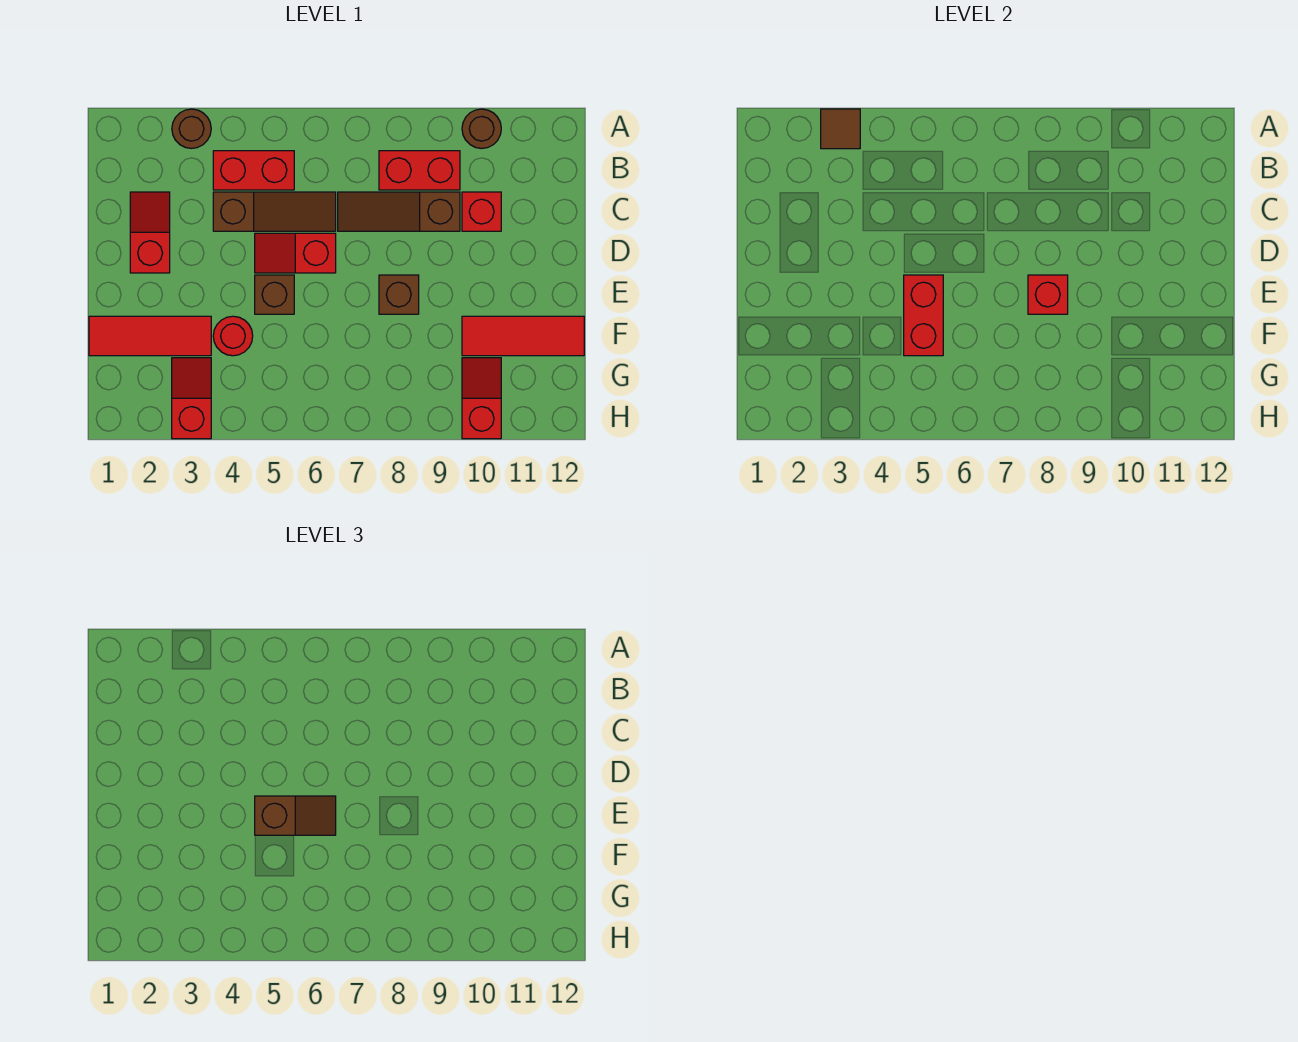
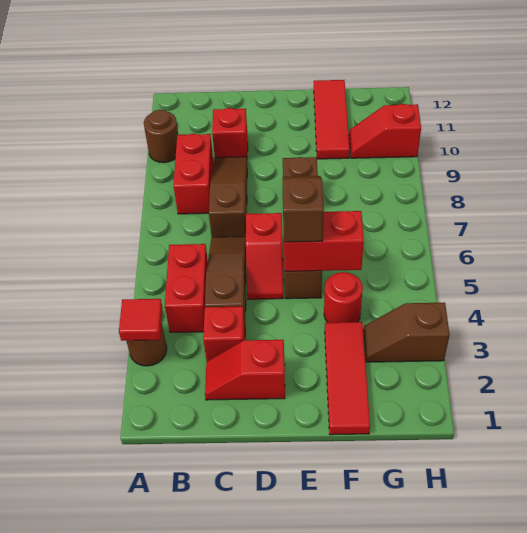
brown tile A3 level 2 -> red tile A3 level 2
brown slope C7:C9 level 1 top 9 -> brown slope C7:C9 level 1 top 7
red brick E8 level 2 -> red brick C3 level 1
red slope G3:H3 level 1 top H -> brown slope G3:H3 level 1 top H

